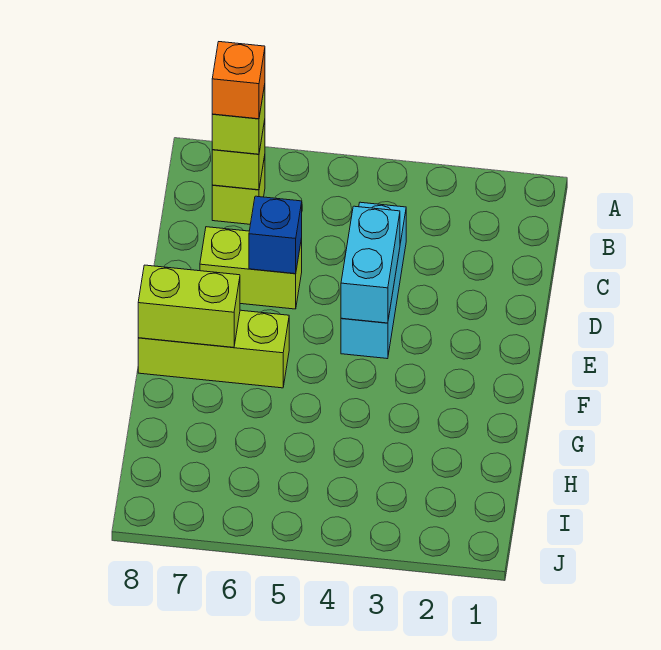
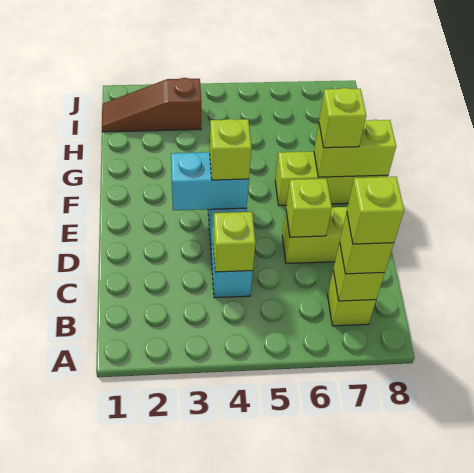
orange brick B7 level 4 -> lime brick B7 level 4
none -> lime brick C4 level 2
cyan brick D4:E4 level 2 -> cyan brick E3:E4 level 2
blue brick D6 level 2 -> lime brick D6 level 2
none -> lime brick E4 level 3
none -> lime brick F7 level 3
none -> brown slope I1:I3 level 1 top 3

